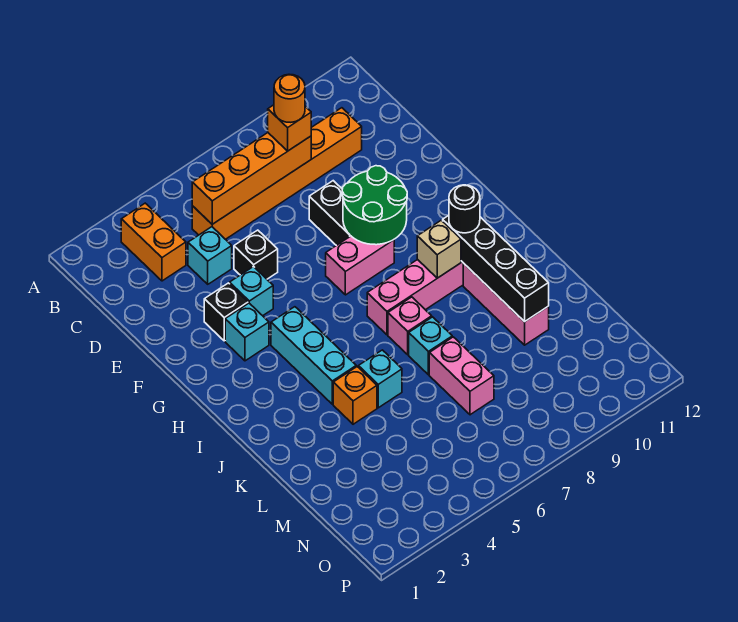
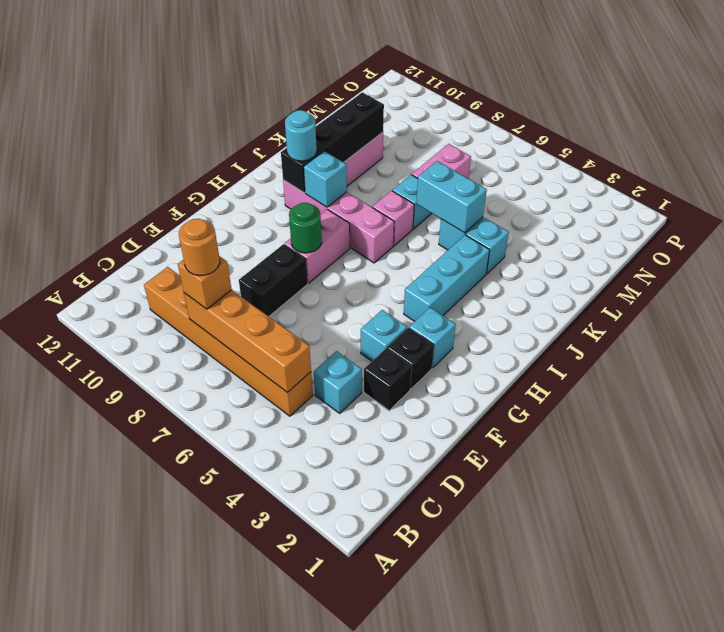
orange brick B3:C3 level 1 -> none
black brick E5 level 1 -> black brick E3 level 1
green round brick F8:G9 level 2 -> green round brick G8 level 2
pink brick G7:G8 level 1 -> pink brick G8:H8 level 1
tan brick I9 level 2 -> cyan brick I9 level 2
black round brick I10 level 3 -> cyan round brick I10 level 3
orange brick K4 level 1 -> cyan brick K4 level 1
none -> cyan brick K5:K6 level 2

